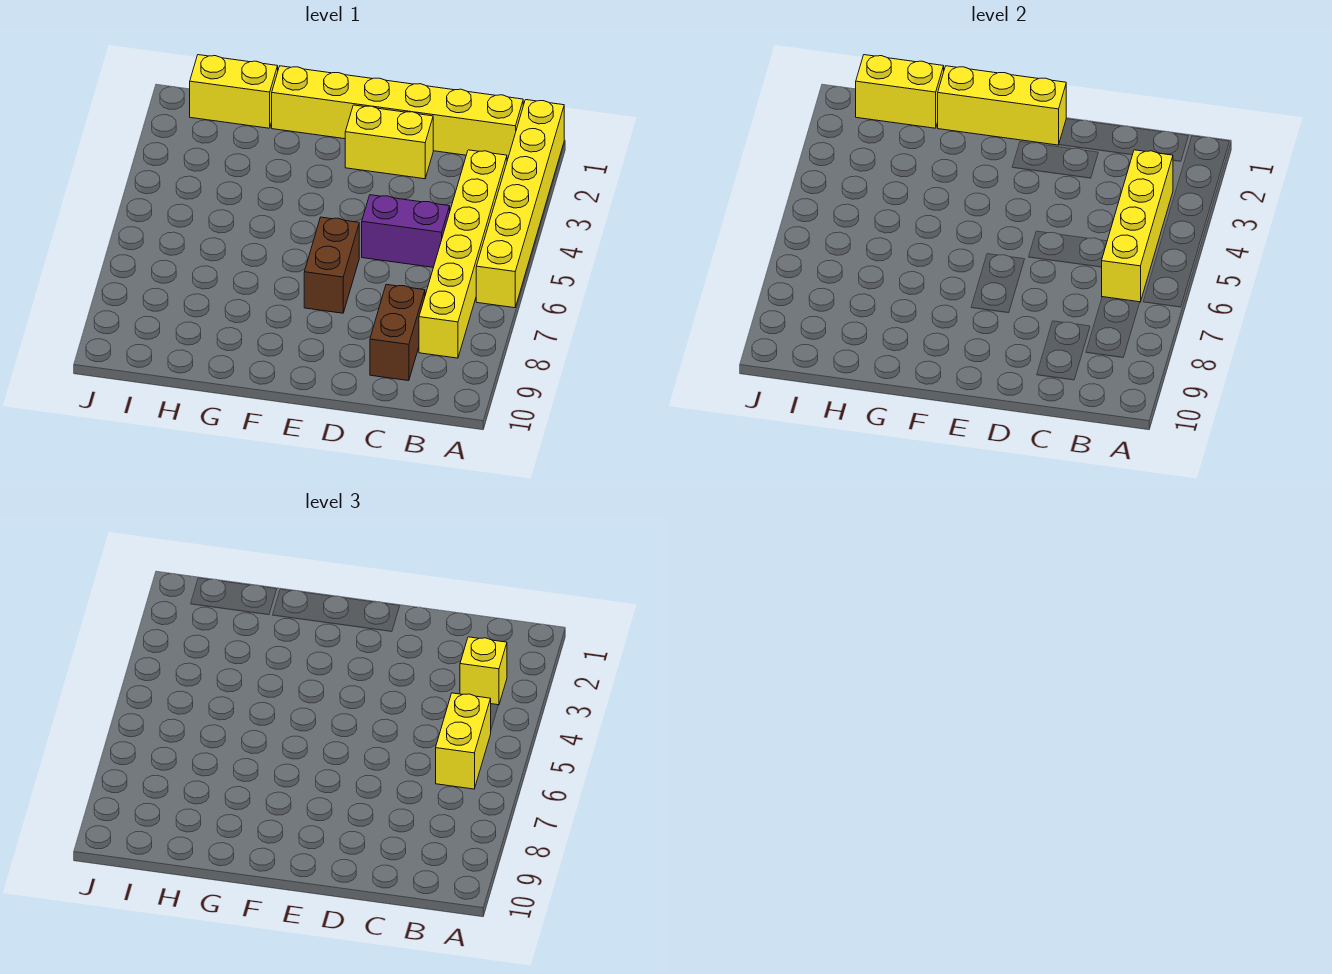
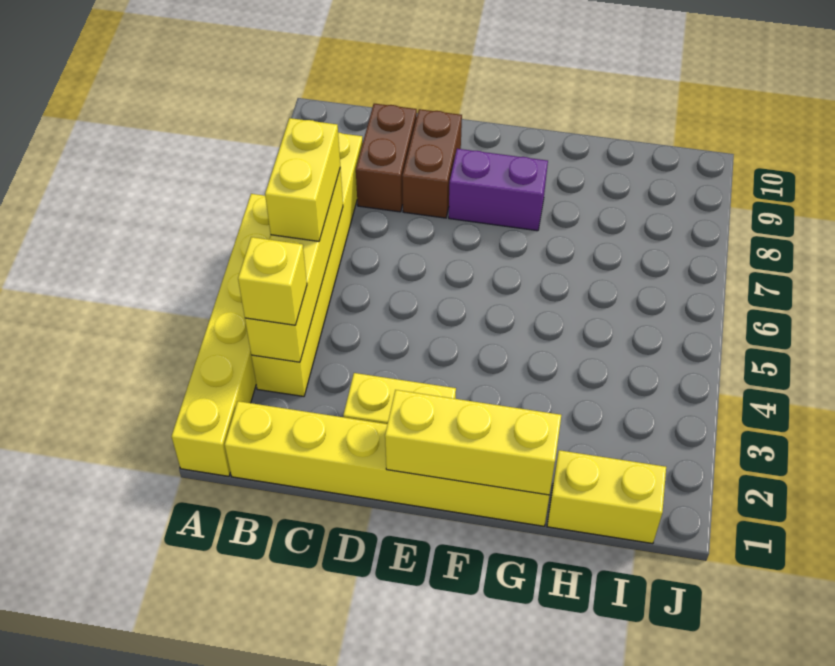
purple brick C5:D5 level 1 -> purple brick E8:F8 level 1
brown brick E6:E7 level 1 -> brown brick D8:D9 level 1
yellow brick H1:I1 level 2 -> none

